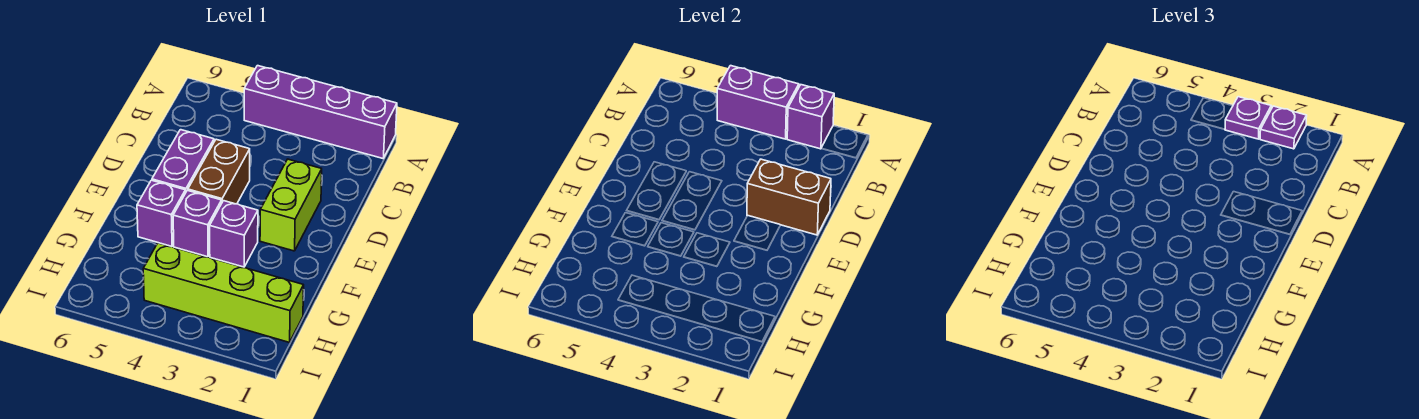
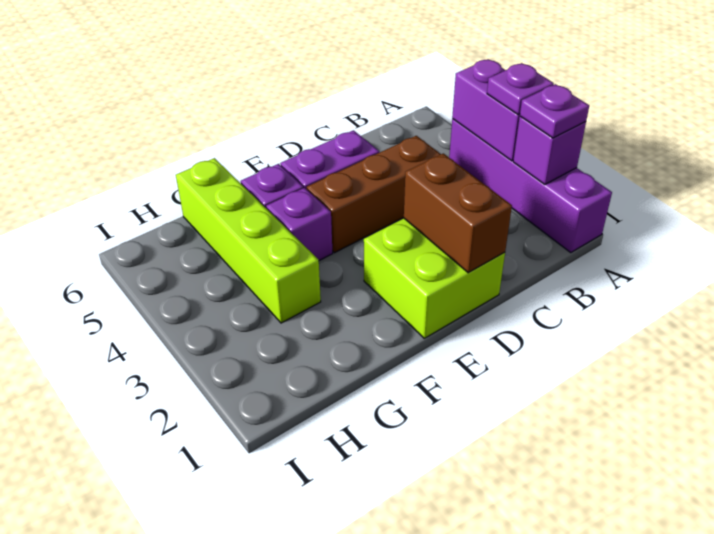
lime brick D2:E2 level 1 -> lime brick D1:E2 level 1
brown brick D4:E4 level 1 -> brown brick C4:E4 level 1
purple brick F3 level 1 -> none
lime brick H1:H4 level 1 -> lime brick G3:G6 level 1

